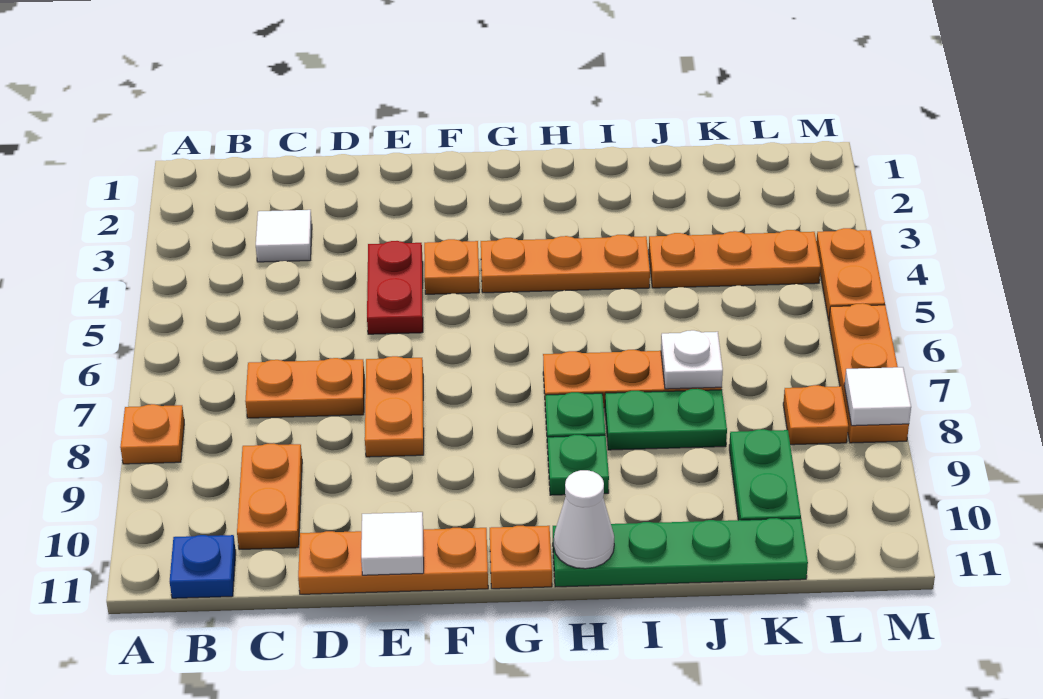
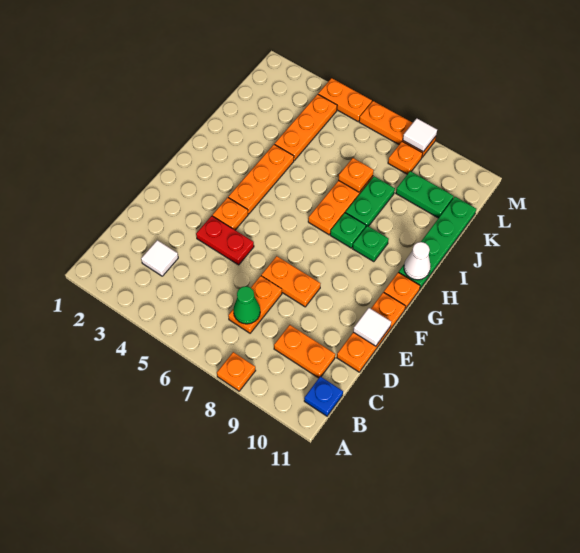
none -> green cone C7 level 2
white plate J7 level 2 -> orange plate J7 level 2

